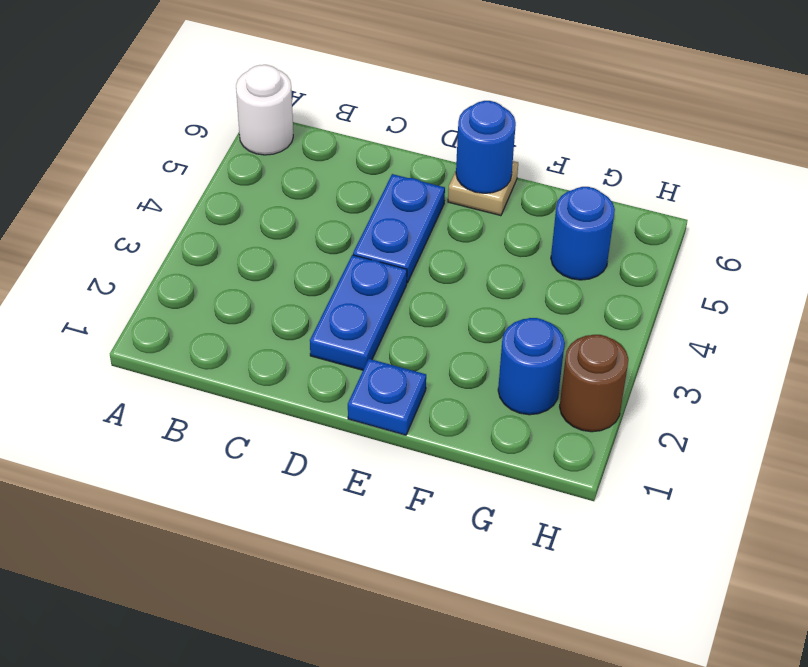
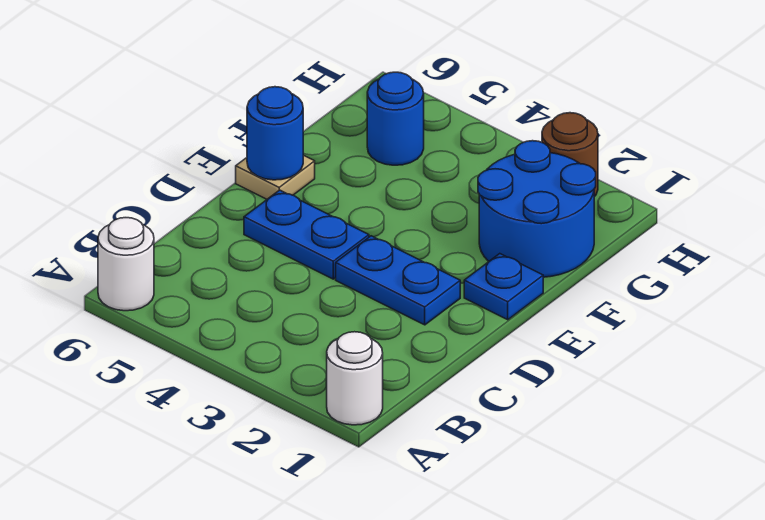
none -> white round brick A1 level 1
blue round brick G2 level 1 -> blue round brick F1:G2 level 1

